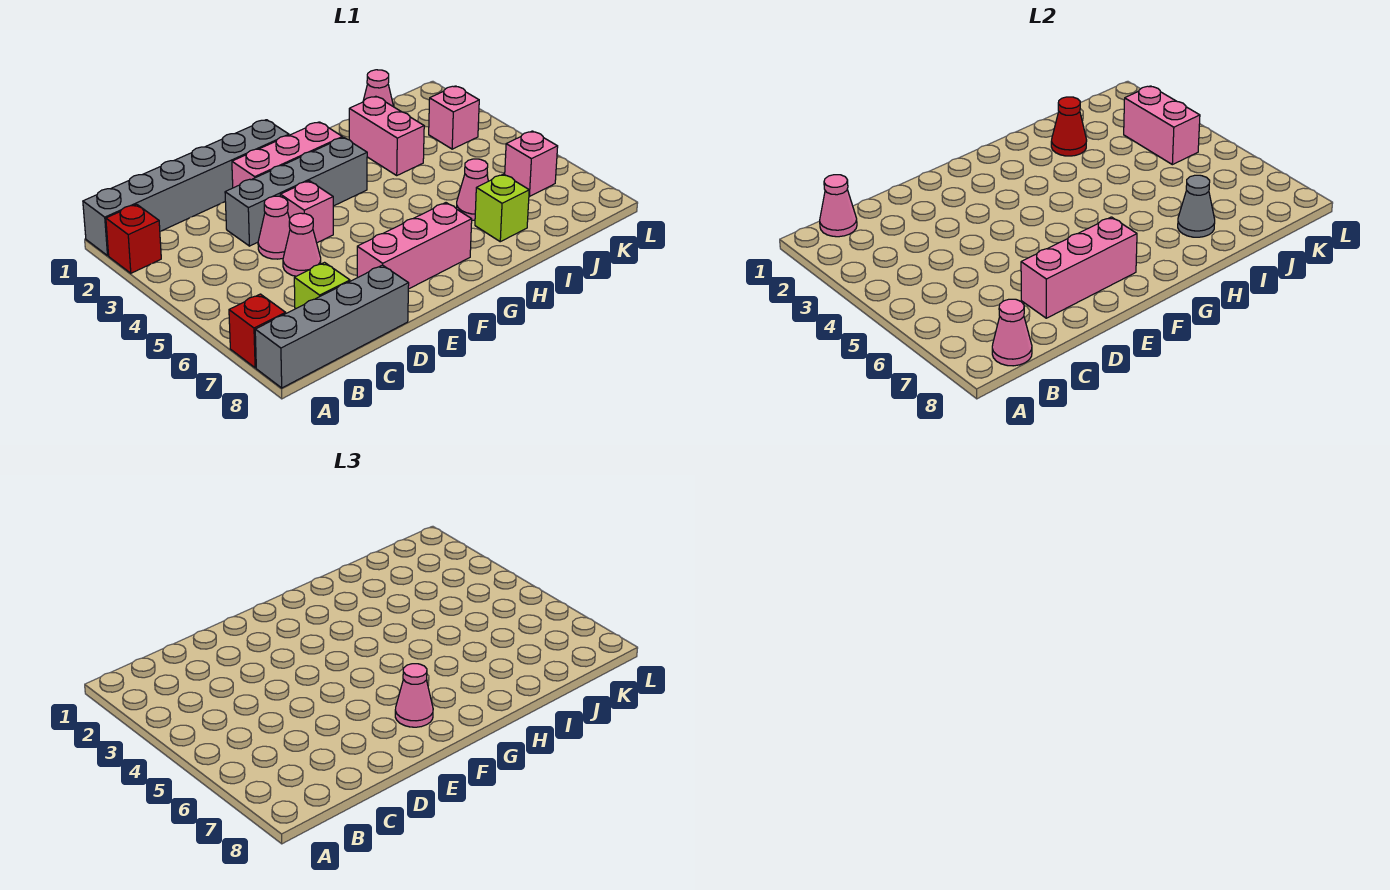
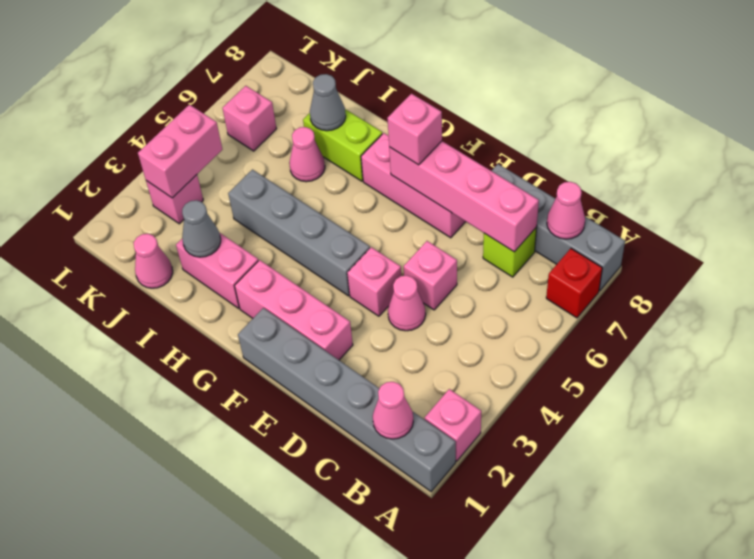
red brick A2 level 1 -> pink brick A2 level 1
grey brick D3:G3 level 1 -> grey brick F4:I4 level 1
pink cone D5 level 1 -> pink brick D5 level 1
pink brick D7:F7 level 2 -> pink brick C7:F7 level 2
pink cone F7 level 3 -> pink brick F7 level 3
pink brick I2:I3 level 1 -> pink brick H2:I2 level 1
red cone I2 level 2 -> grey cone I2 level 2
lime brick I7 level 1 -> lime brick H7:I7 level 1

